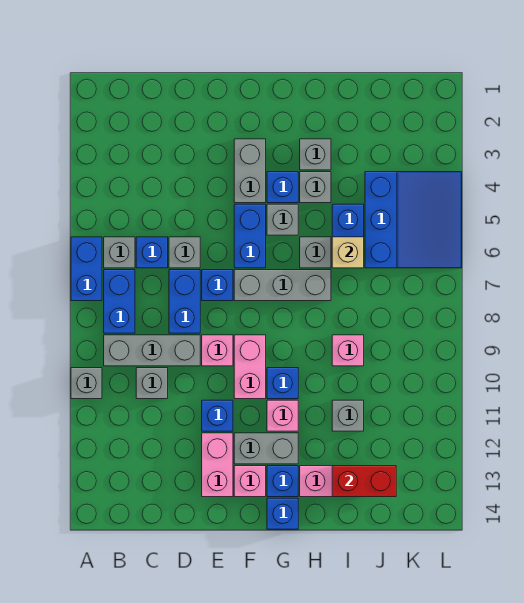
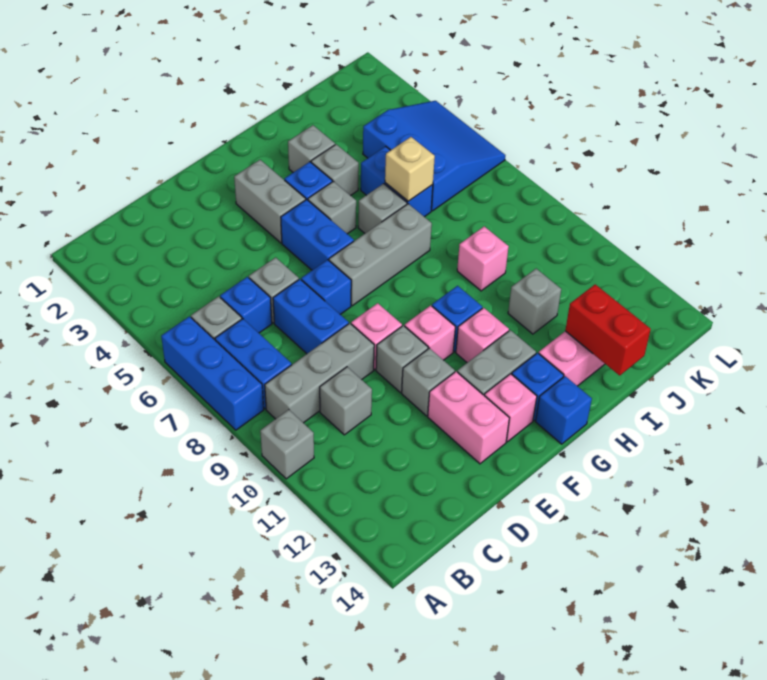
blue brick A6:A7 level 1 -> blue brick A6:A8 level 1
none -> grey brick E10 level 1
blue brick E11 level 1 -> grey brick E11 level 1
pink brick F9:F10 level 1 -> pink brick F10 level 1
red brick I13:J13 level 2 -> red brick I13:I14 level 2

